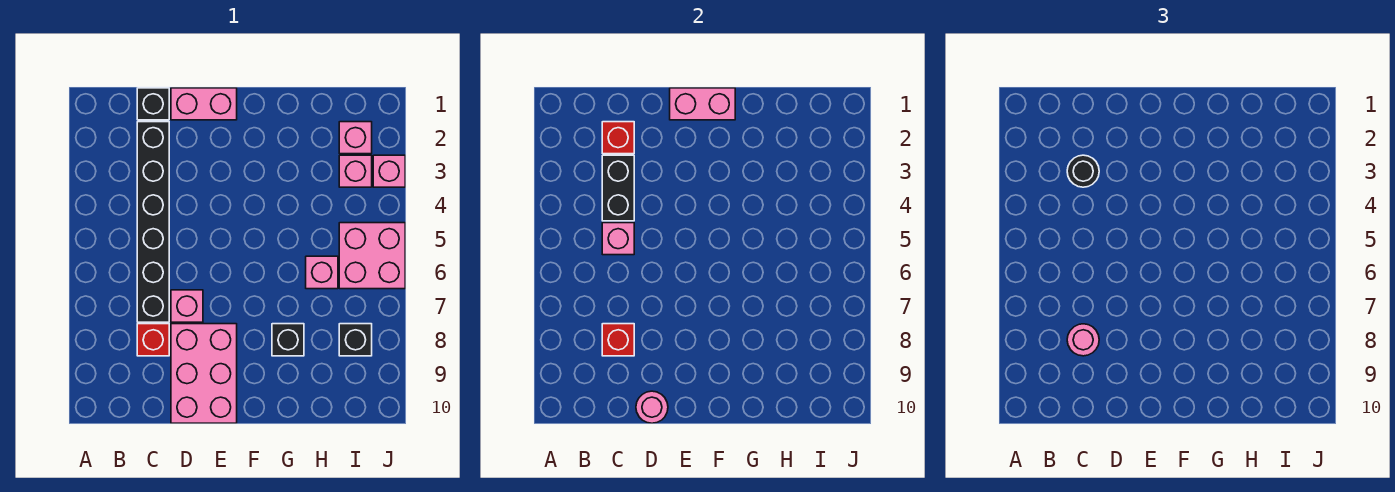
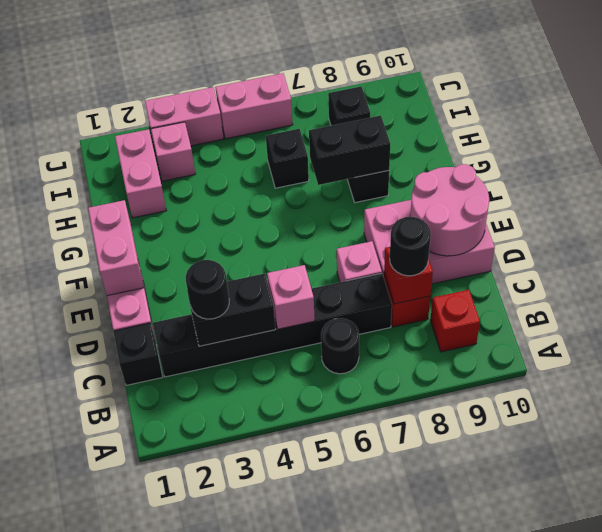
none -> black round brick B6 level 1
red brick C2 level 2 -> red brick B9 level 1
pink round brick C8 level 3 -> black round brick C8 level 3
pink round brick D10 level 2 -> pink round brick D9:E10 level 2
none -> black brick G7:G8 level 2
pink brick H6 level 1 -> black brick H6 level 1
pink brick I2 level 1 -> pink brick H2:I2 level 1
pink brick I5:J6 level 1 -> pink brick J5:J6 level 1
pink brick J3 level 1 -> pink brick J3:J4 level 1

